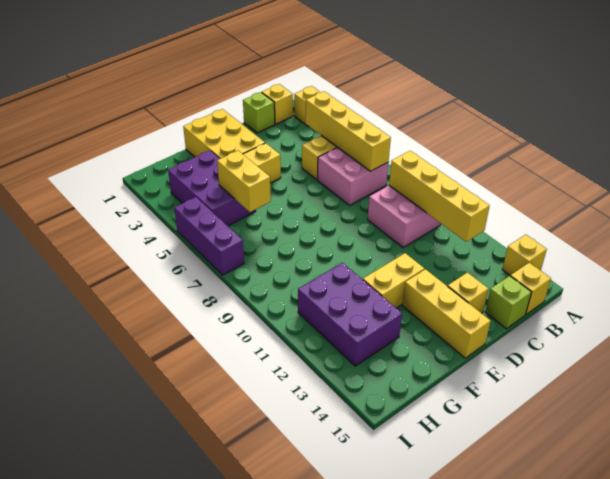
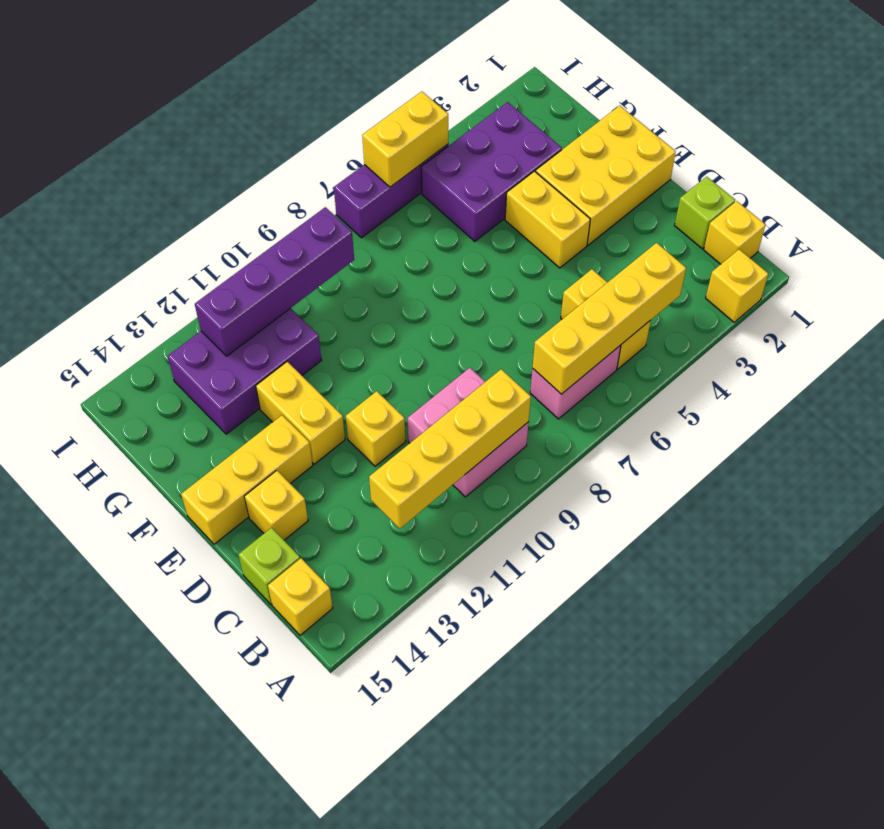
yellow brick A14 level 1 -> yellow brick D11 level 1
pink brick B6:C7 level 1 -> pink brick B6:B7 level 1
yellow brick G5:G6 level 2 -> yellow brick I5:I6 level 2
none -> purple brick H9:H12 level 2

